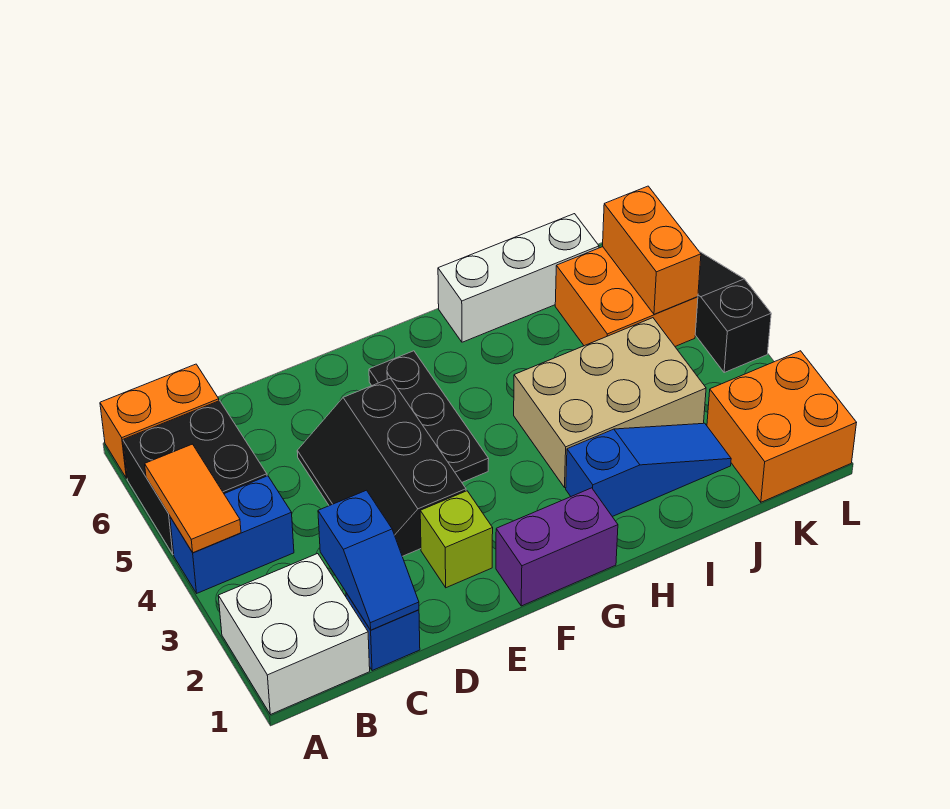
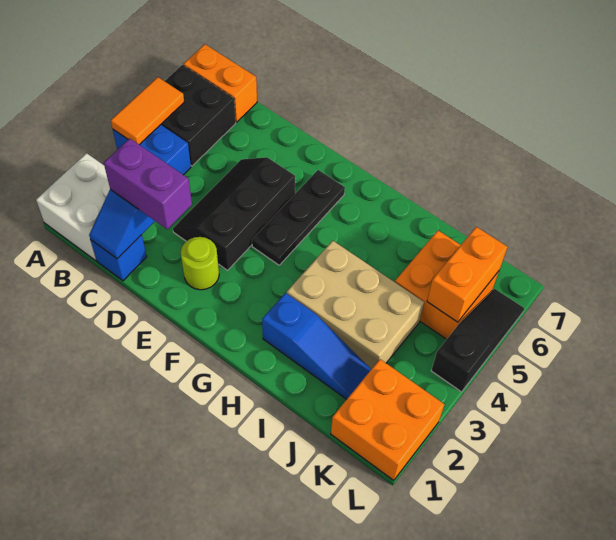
lime brick E2 level 1 -> lime round brick E2 level 1
purple brick F1:G1 level 1 -> purple brick C2:D2 level 3
white brick H7:J7 level 1 -> none

